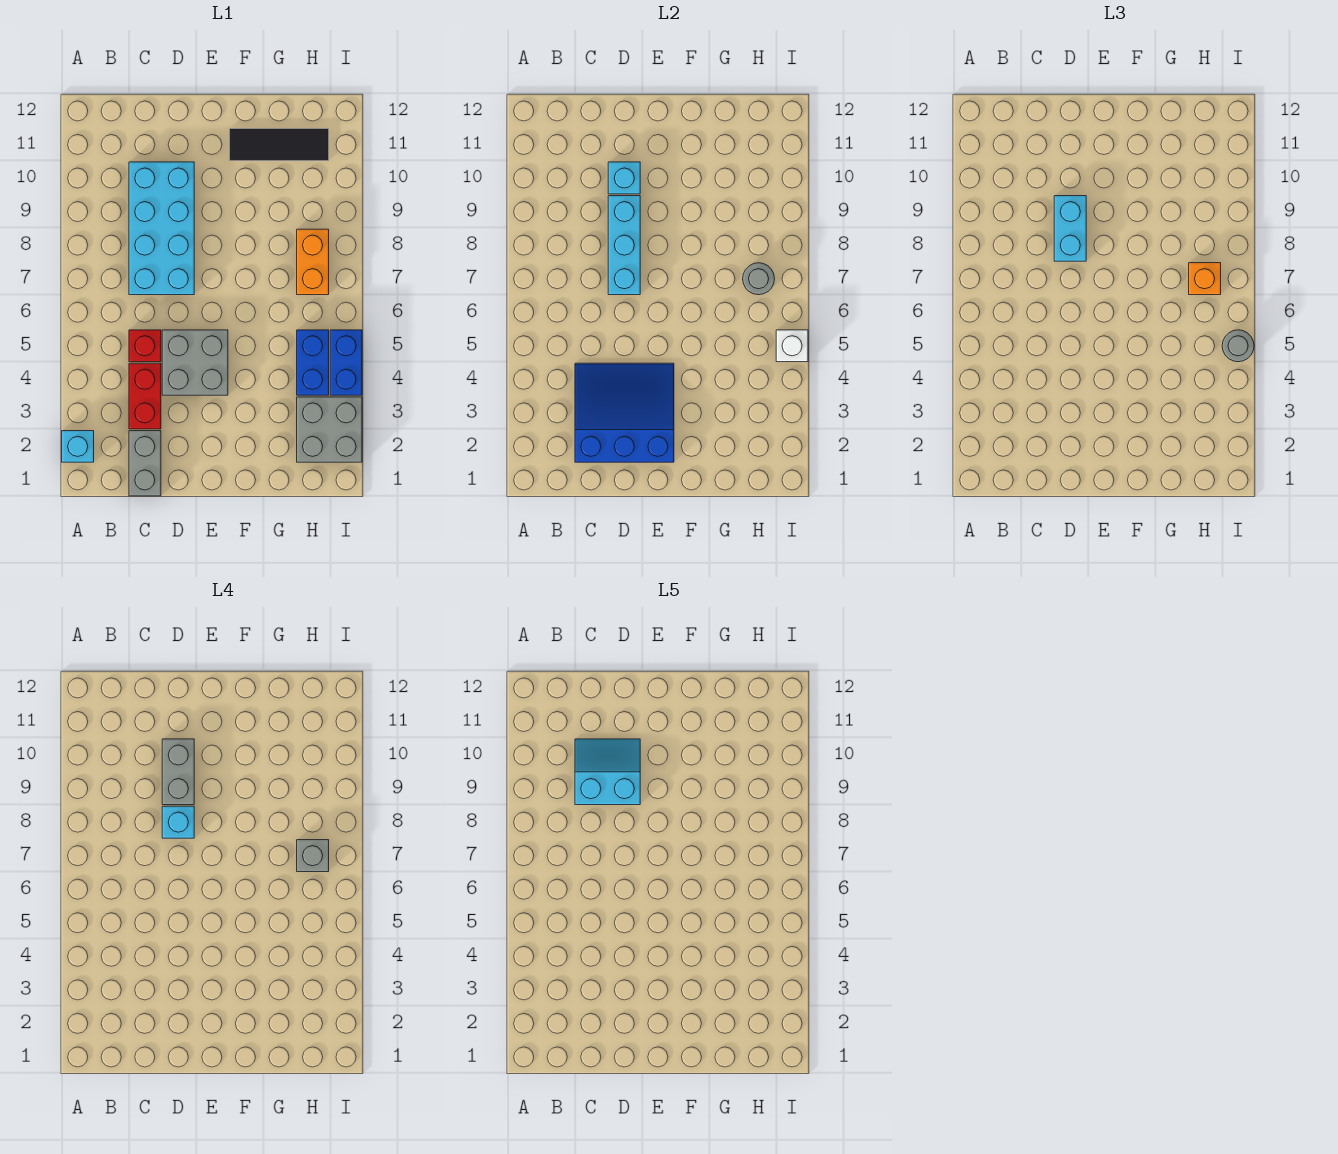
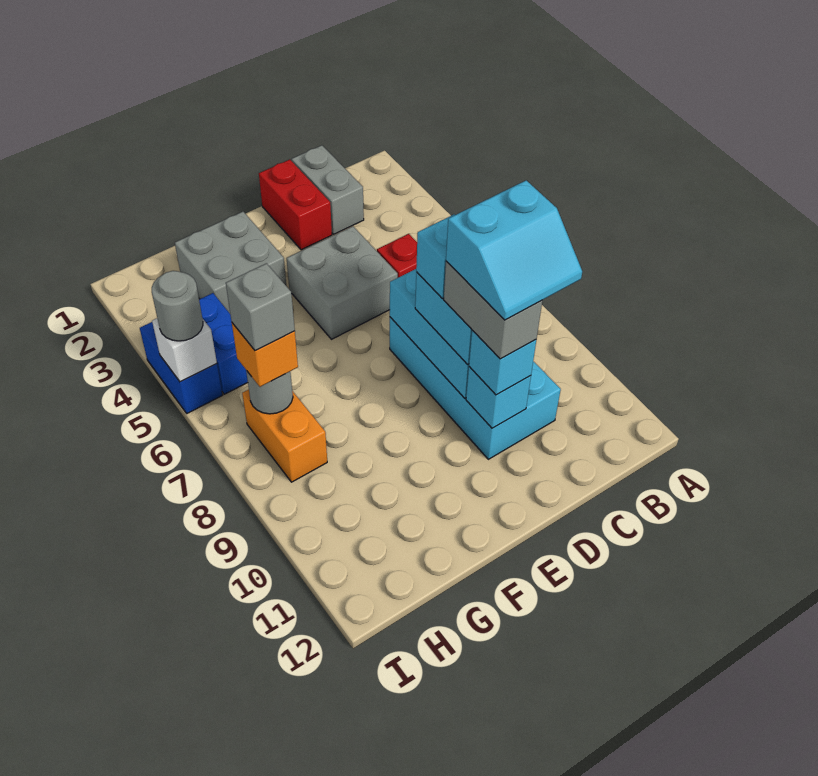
cyan brick A2 level 1 -> cyan brick D10 level 3
blue slope C2:E4 level 2 top 2 -> none
red brick C3:C4 level 1 -> red brick D1:D2 level 1
black tile F11:H11 level 1 -> none
grey brick H2:I3 level 1 -> grey brick F2:G3 level 1

